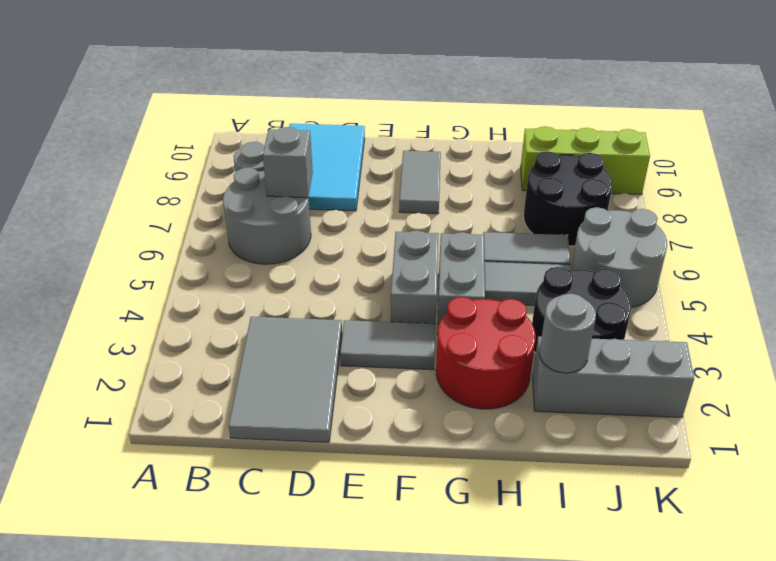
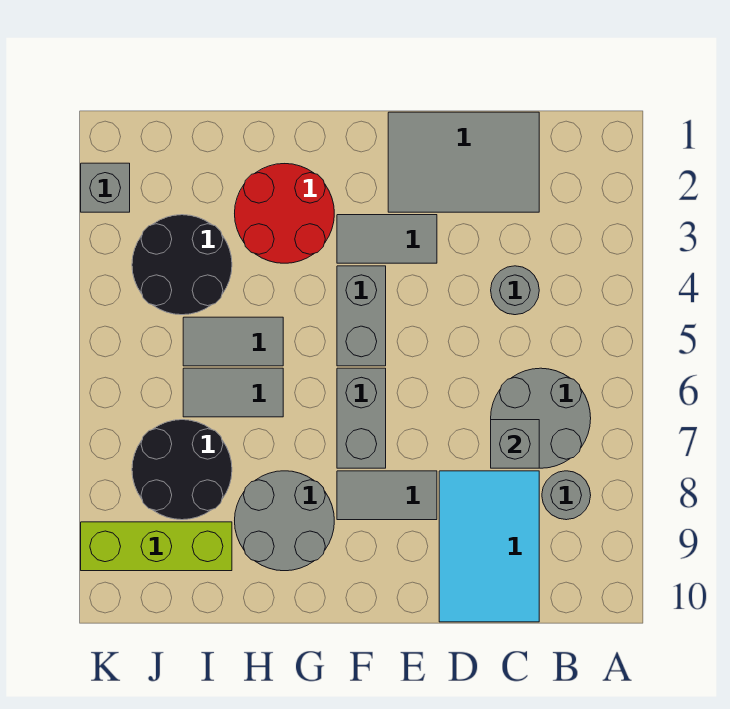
grey tile C1:D3 level 1 -> grey tile C1:E2 level 1
grey tile F8:F9 level 1 -> grey tile E8:F8 level 1
grey brick G4:G5 level 1 -> grey brick F6:F7 level 1
grey brick I2:K2 level 1 -> grey brick K2 level 1
grey round brick I2 level 2 -> grey round brick C4 level 1
grey round brick J5:K6 level 1 -> grey round brick G8:H9 level 1

